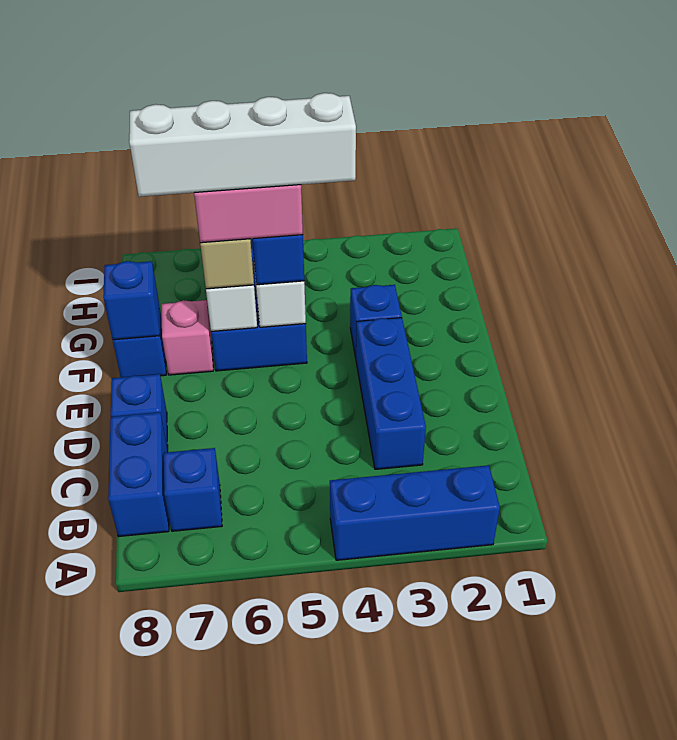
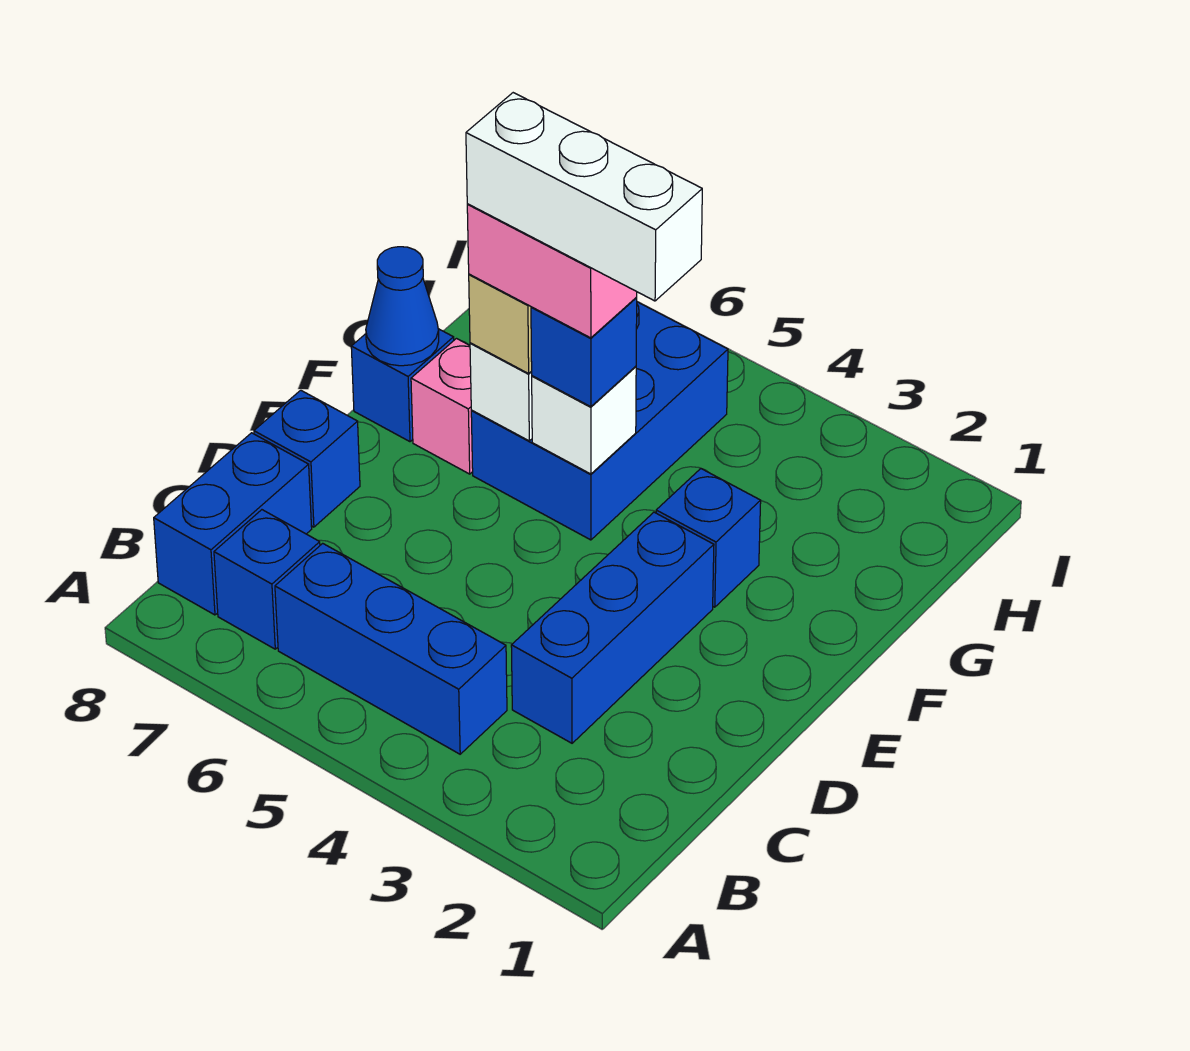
blue brick A2:A4 level 1 -> blue brick B4:B6 level 1
white brick F4:F7 level 5 -> white brick F4:F6 level 5
blue brick F8 level 2 -> blue cone F8 level 2

